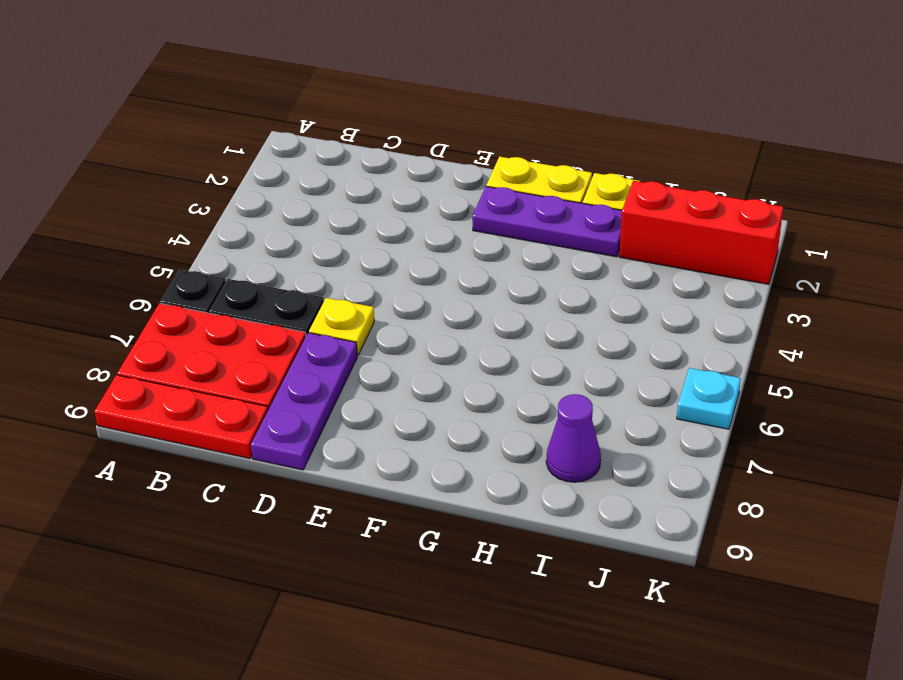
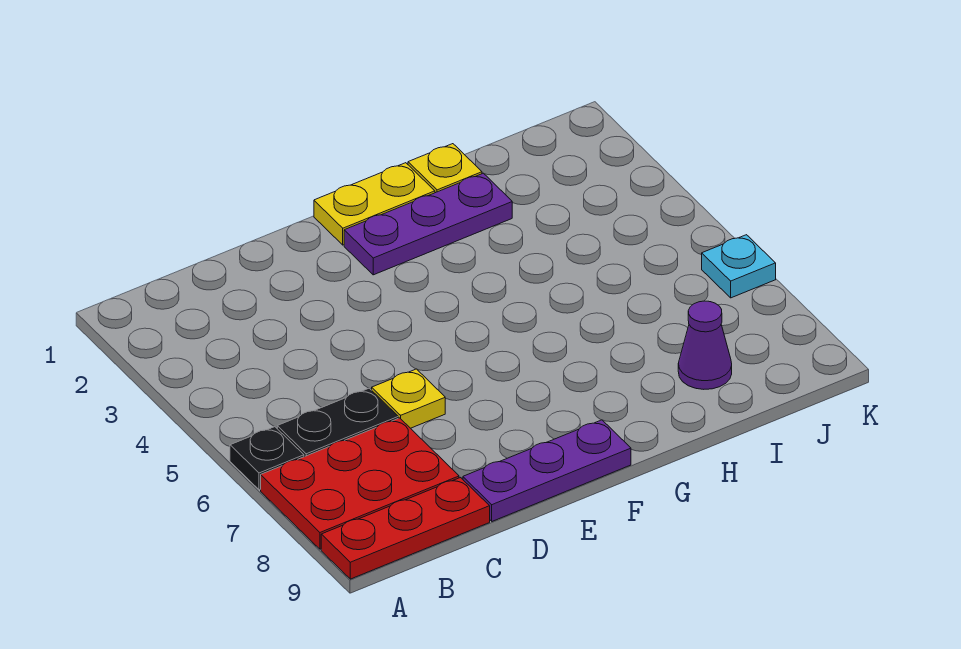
purple plate D7:D9 level 1 -> purple plate D9:F9 level 1
red brick I2:K2 level 1 -> none

